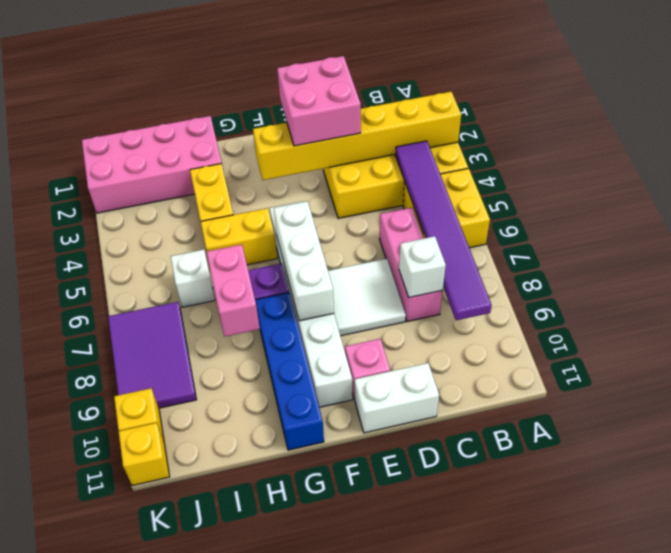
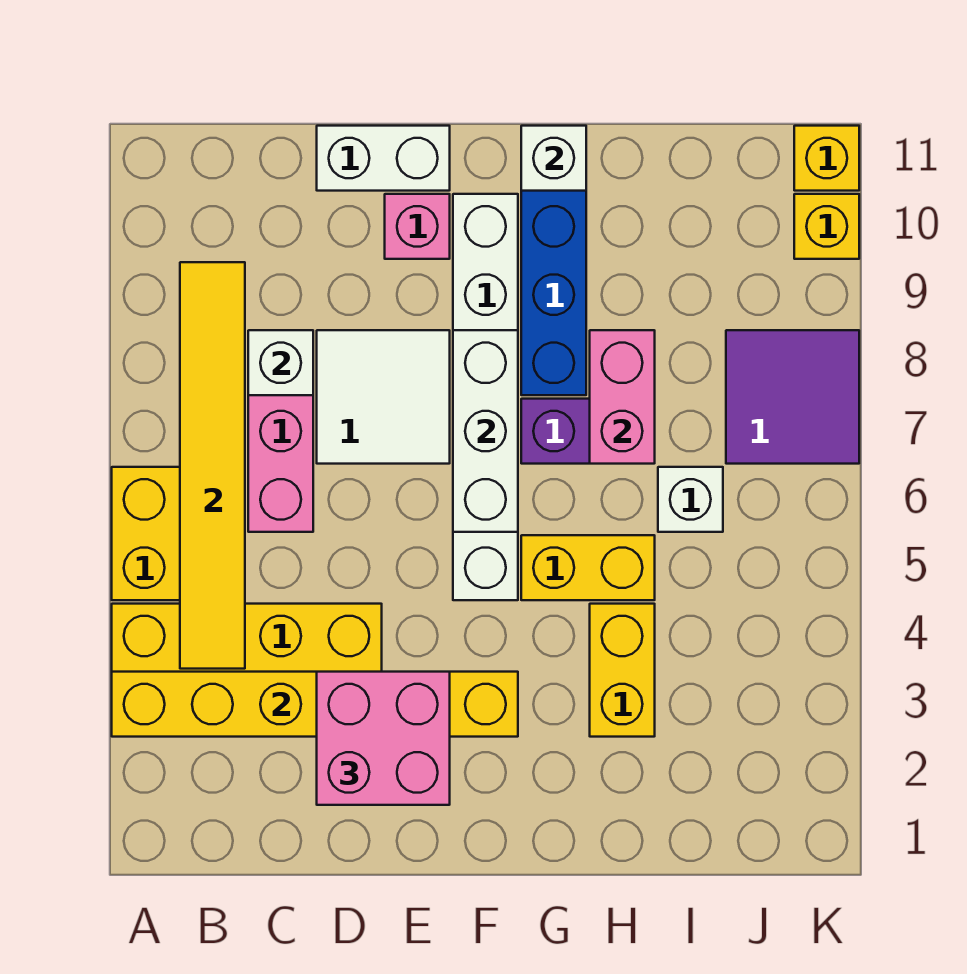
purple tile B4:B9 level 2 -> yellow tile B4:B9 level 2
none -> white brick G11 level 2
pink brick H1:K2 level 1 -> none
purple tile J7:K9 level 1 -> purple tile J7:K8 level 1

